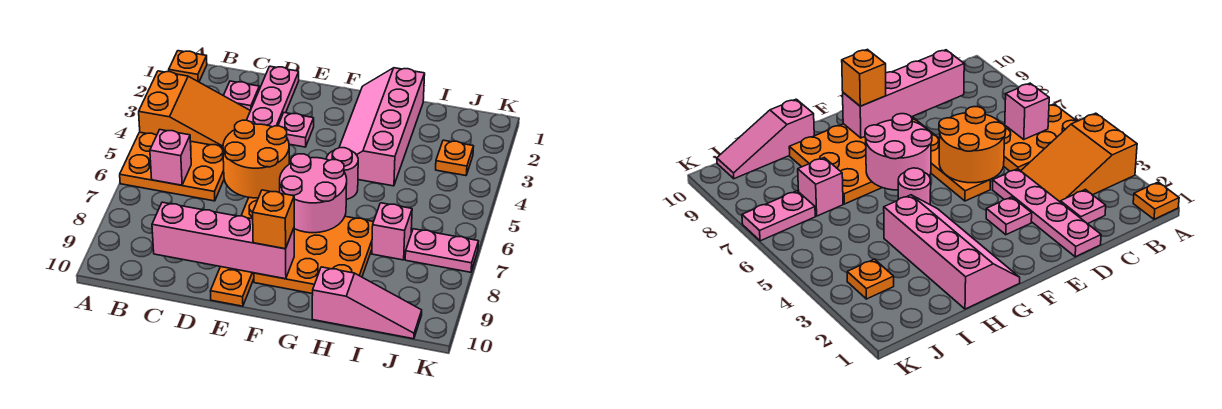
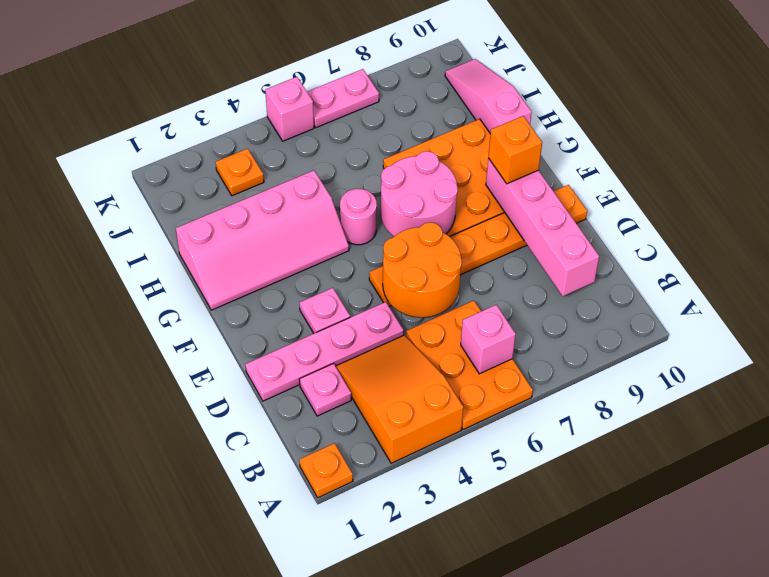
pink brick I7 level 1 -> pink brick K5 level 1
pink plate J7:K7 level 1 -> pink plate K6:K7 level 1

